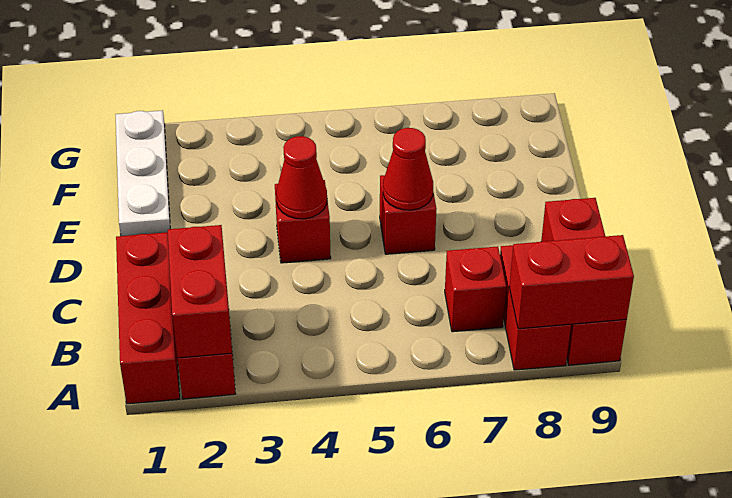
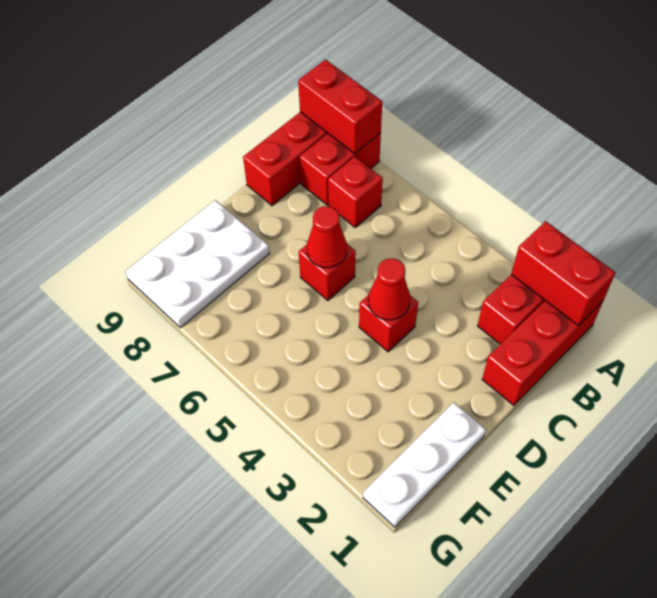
red brick A2:B2 level 2 -> red brick A1:A2 level 2
none -> white plate E8:G9 level 1

